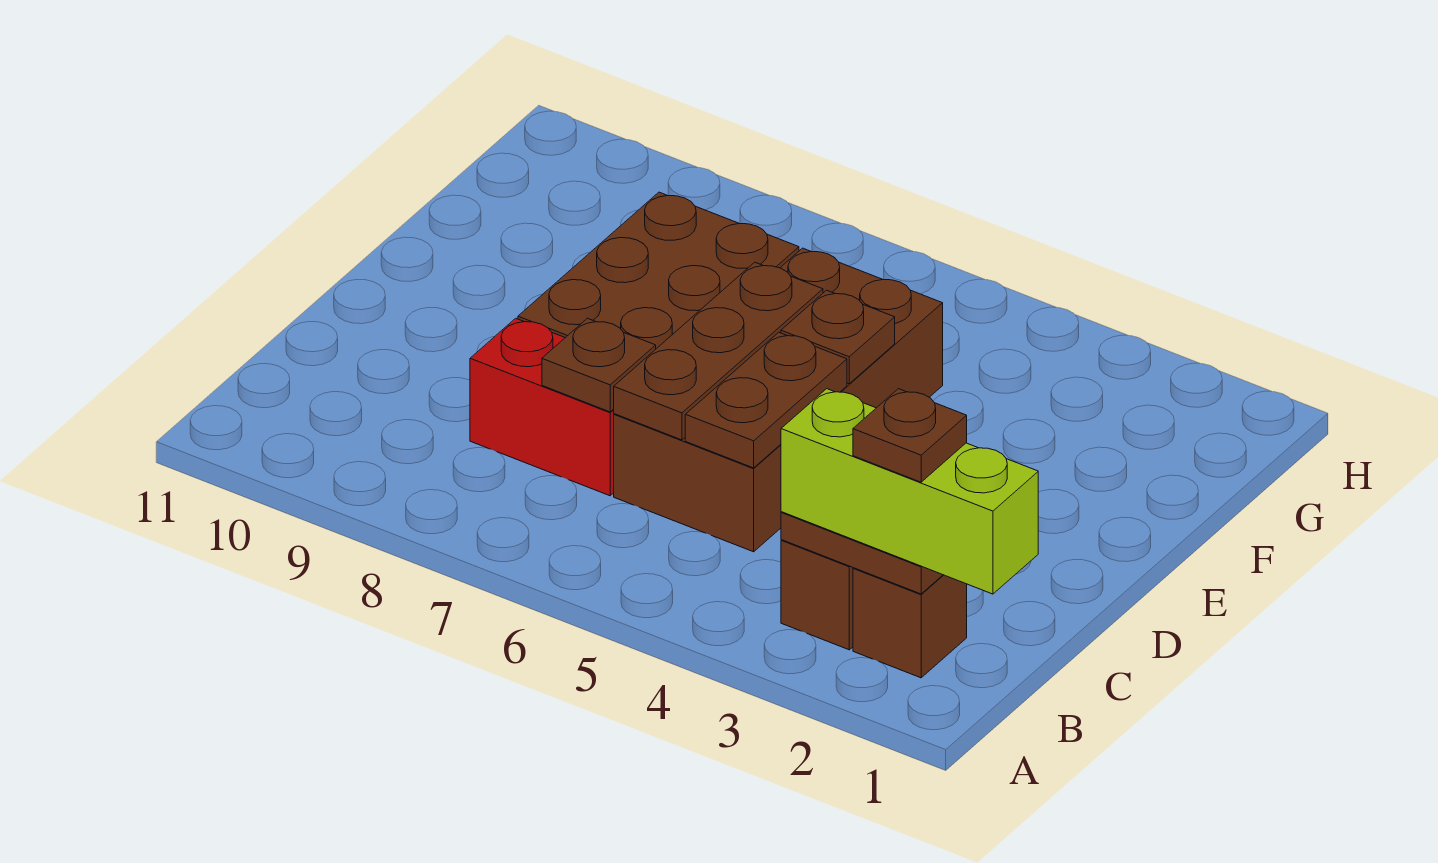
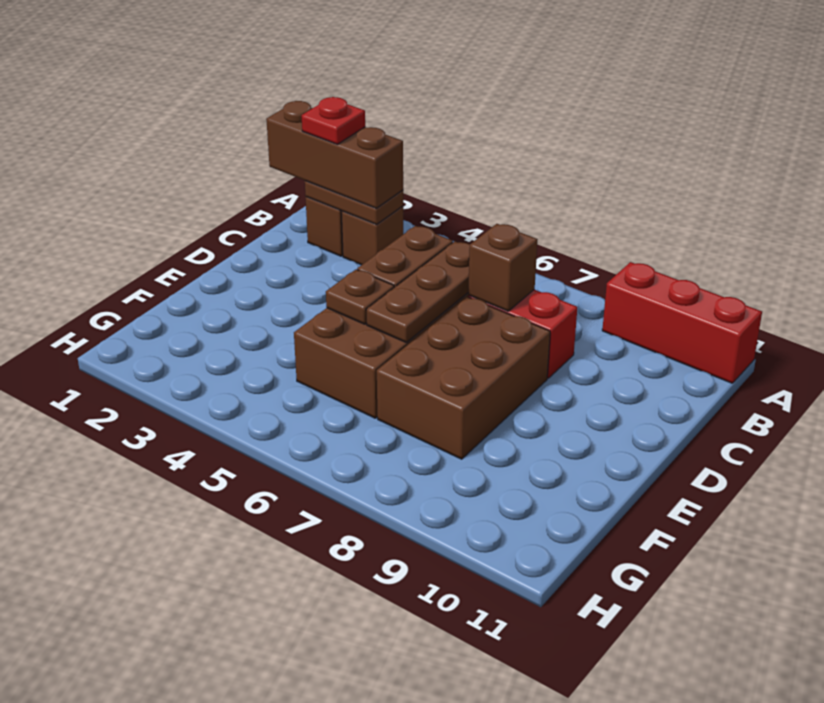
none -> red brick A9:A11 level 1
lime brick B1:B3 level 3 -> brown brick B1:B3 level 3
brown plate B2 level 4 -> red plate B2 level 4
brown plate C7 level 2 -> brown brick C7 level 2

